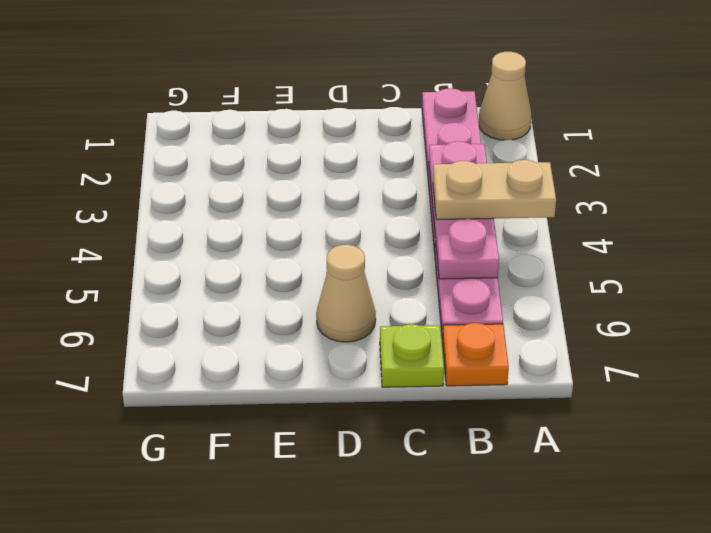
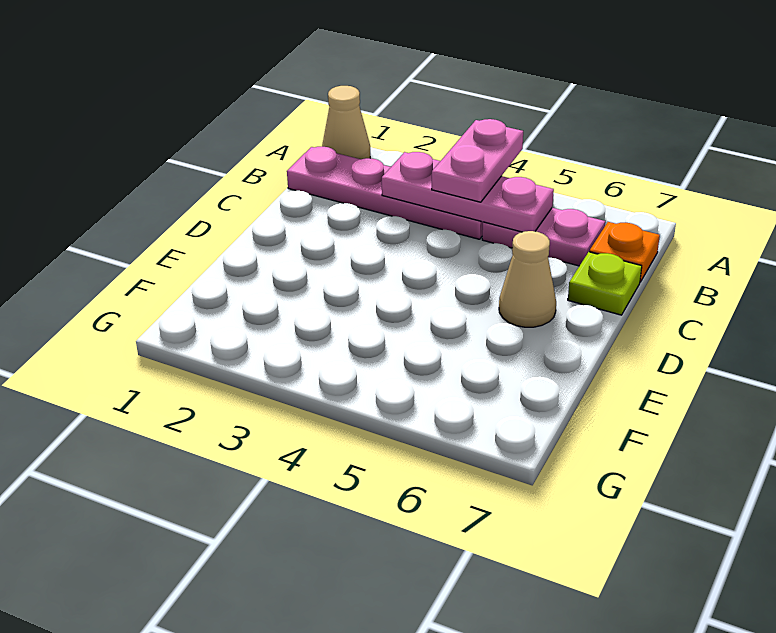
tan plate A4:B4 level 3 -> pink plate A4:B4 level 3

